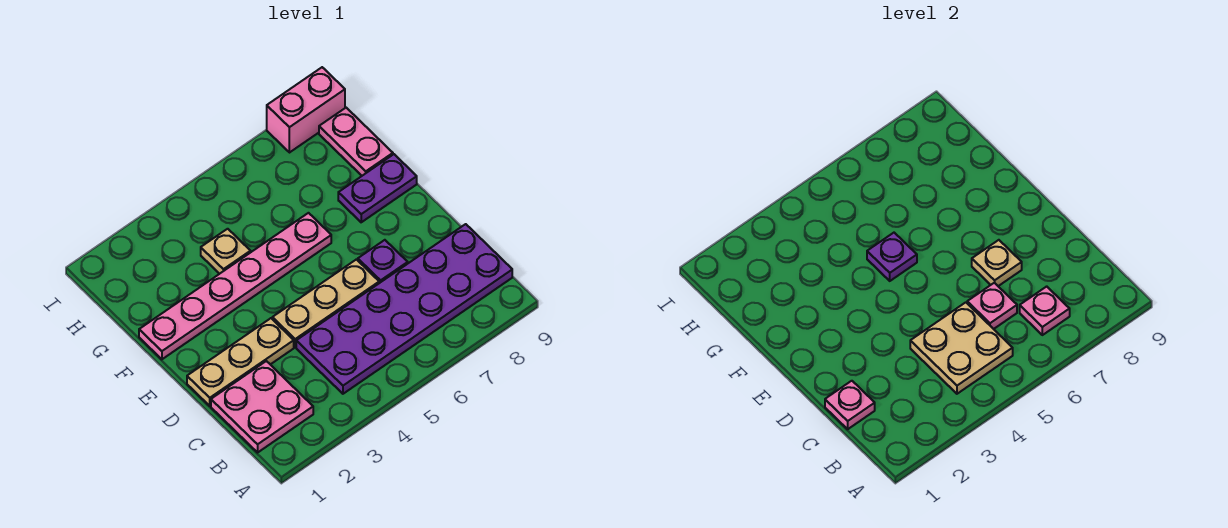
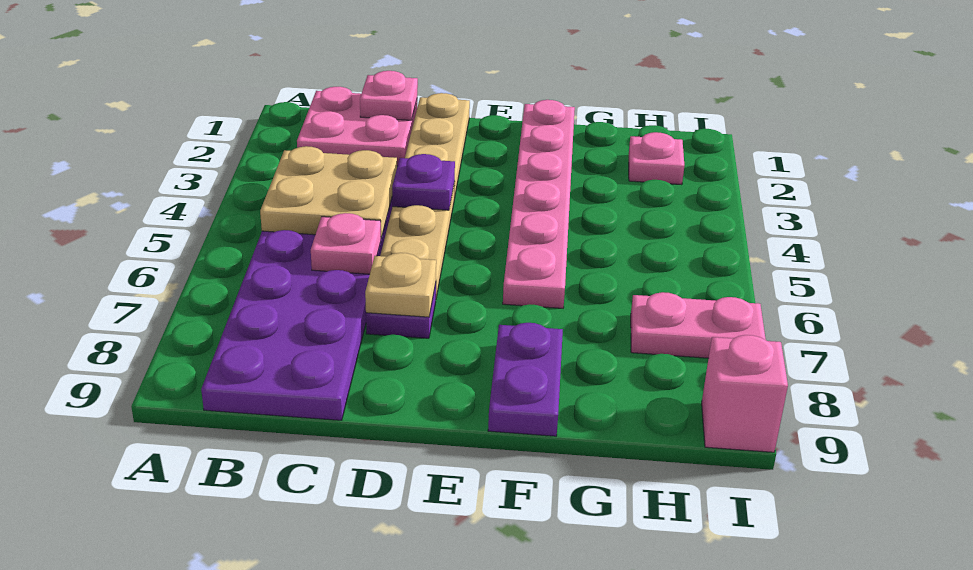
pink plate B7 level 2 -> pink plate H2 level 1
purple plate F5 level 2 -> purple plate D4 level 2
tan plate G4 level 1 -> none
pink plate G9:H9 level 1 -> pink plate H7:I7 level 1
pink brick I8:I9 level 1 -> pink brick I9 level 1

